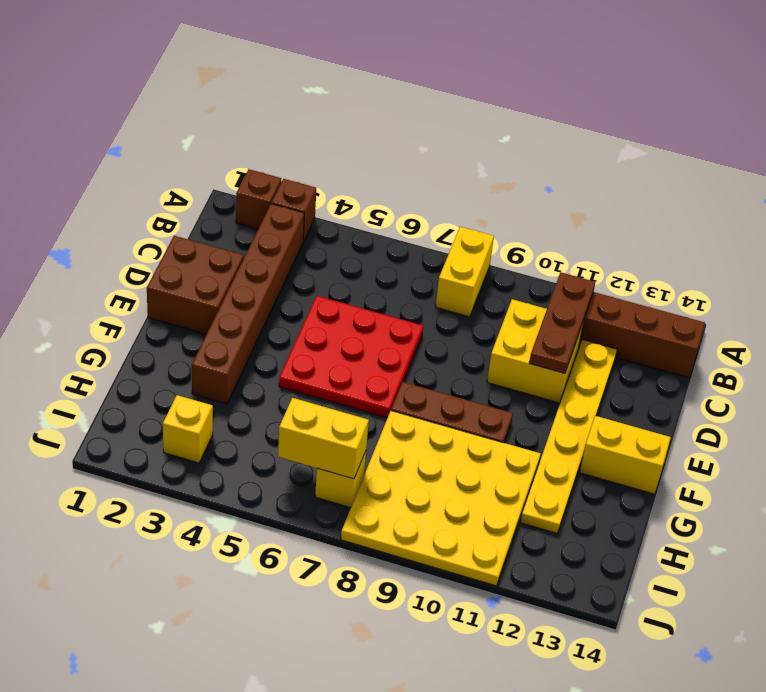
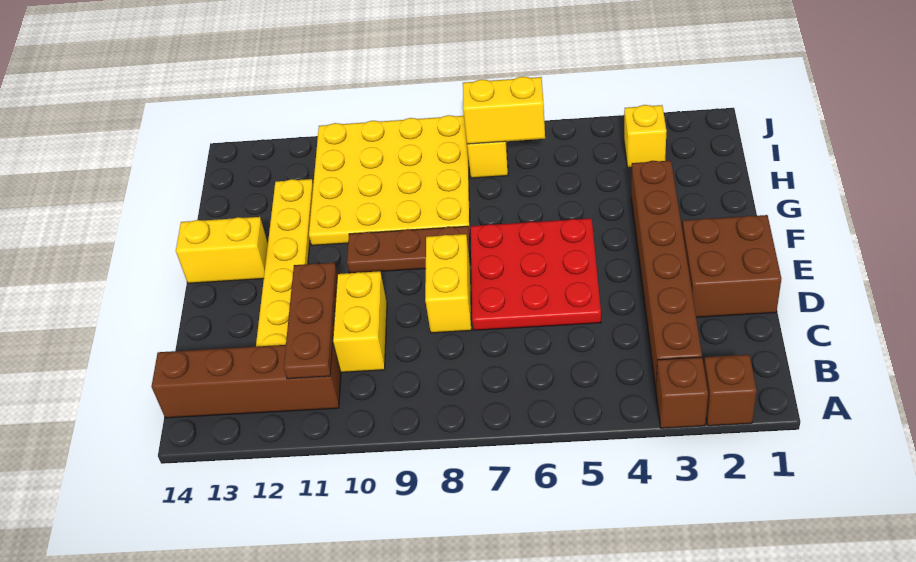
yellow brick A8:B8 level 1 -> yellow brick D8:E8 level 1

